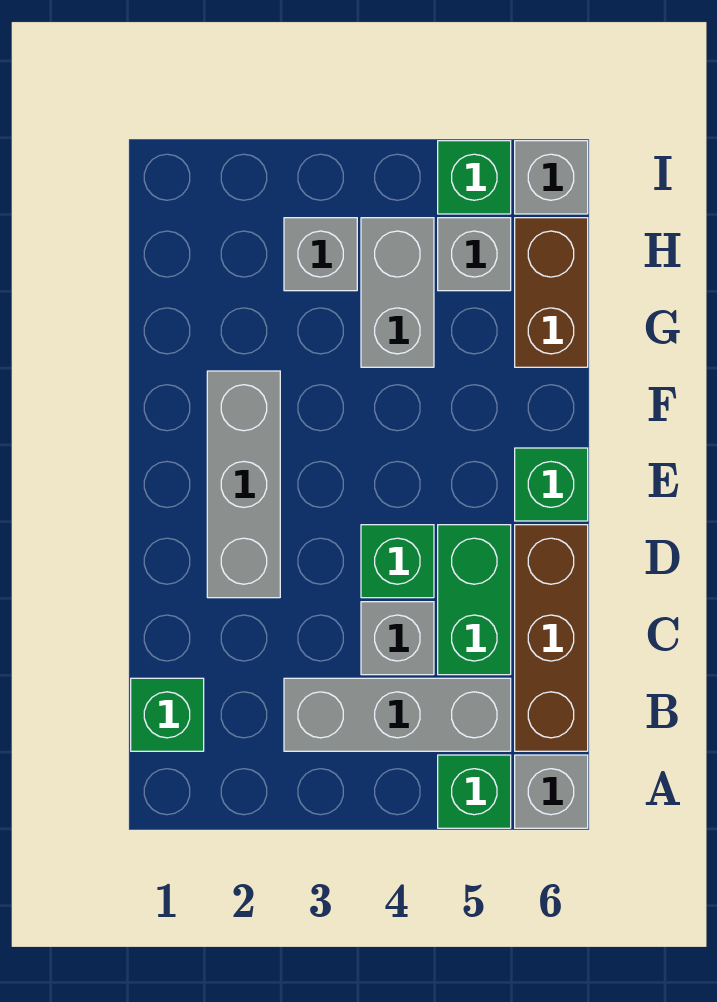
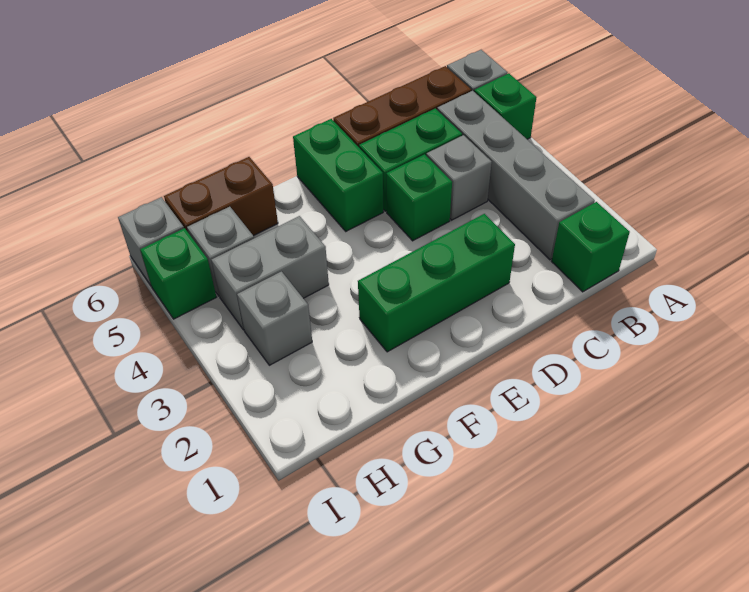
grey brick B3:B5 level 1 -> grey brick B2:B5 level 1
grey brick D2:F2 level 1 -> green brick D2:F2 level 1
green brick E6 level 1 -> green brick E5:E6 level 1

